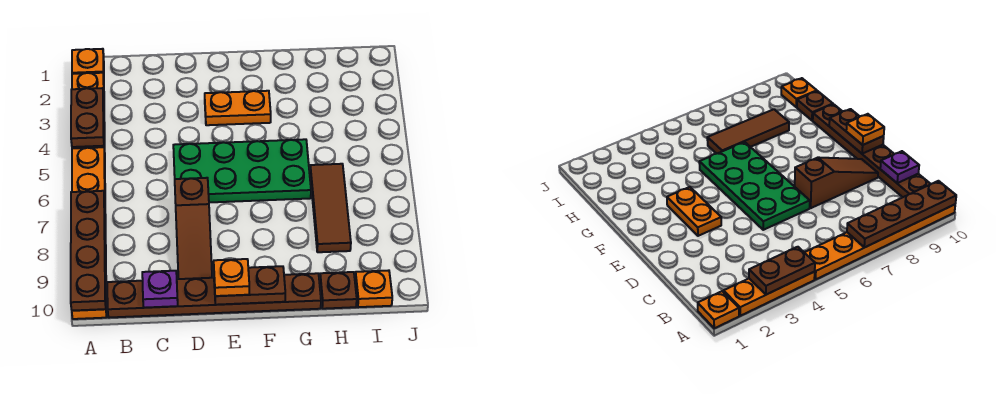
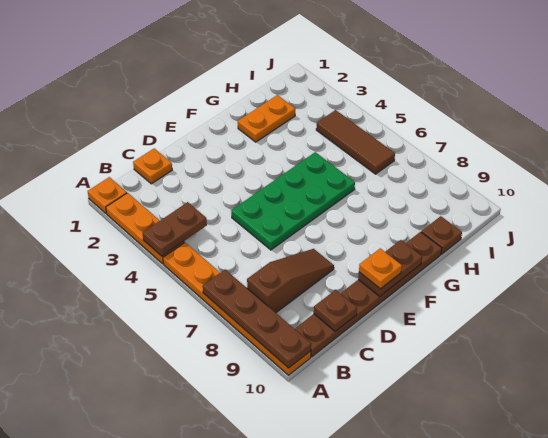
brown plate A3:A4 level 2 -> brown plate A4:B4 level 2
purple plate C10 level 2 -> brown plate C10 level 2
brown slope D7:D9 level 1 top 7 -> brown slope B8:D8 level 1 top B
orange plate E3:F3 level 1 -> orange plate G2:H2 level 1
brown tile H6:H8 level 1 -> brown tile I4:I6 level 1
orange plate I10 level 1 -> orange plate C1 level 1

